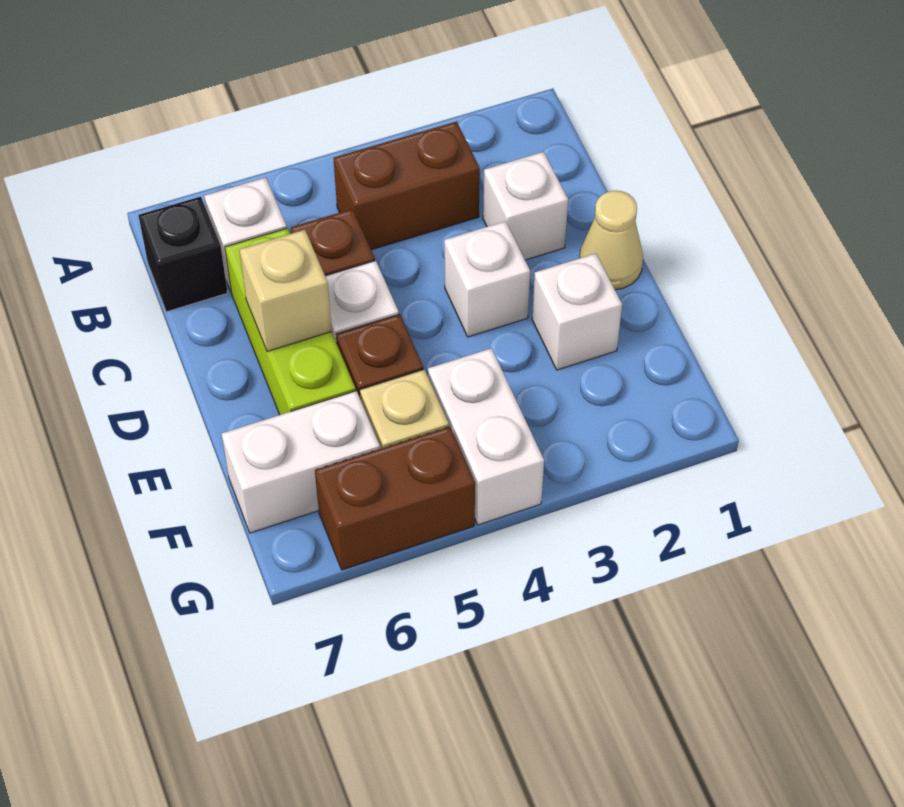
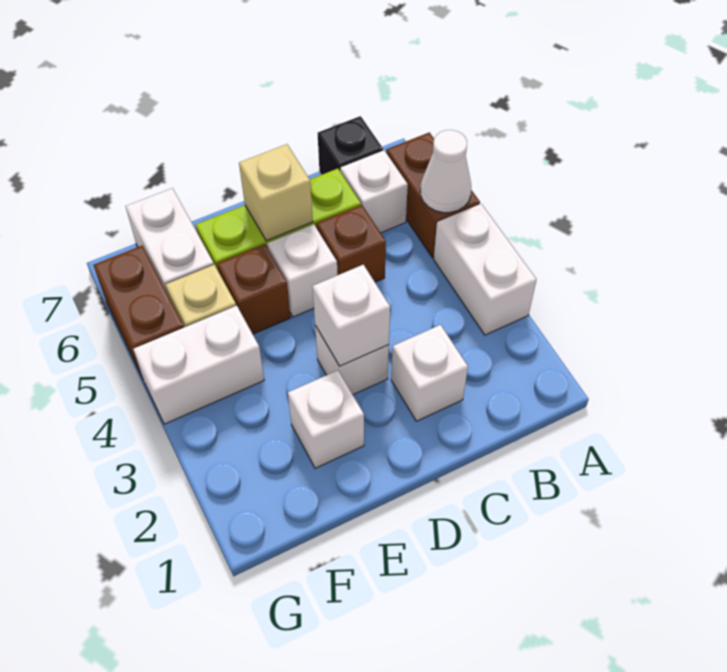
none -> white brick A3:A4 level 1
none -> white cone A5 level 2
brown brick B3:B4 level 1 -> brown brick A5:A6 level 1
tan cone D1 level 1 -> none
none -> white brick D3 level 2

